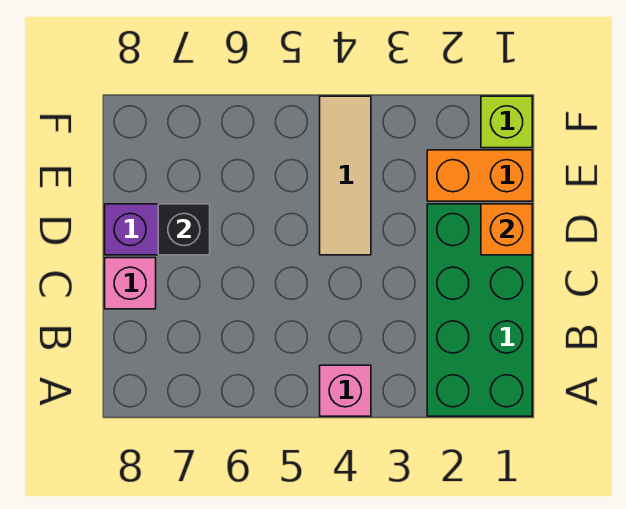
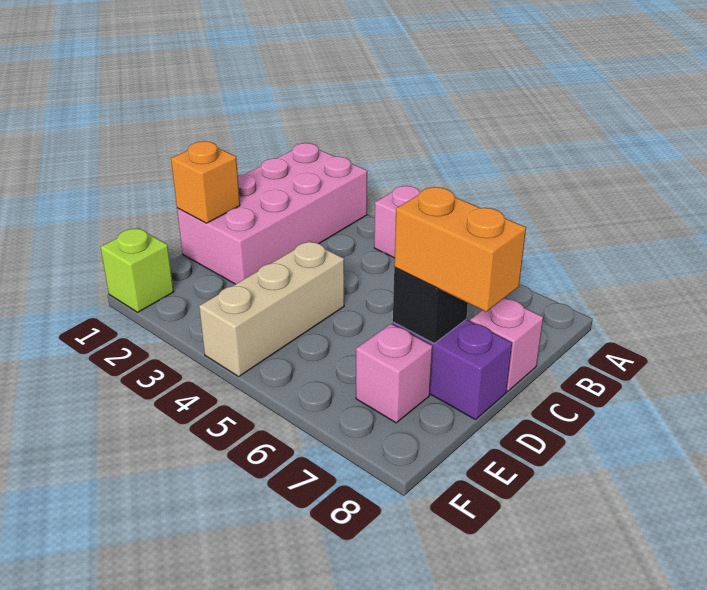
green brick A1:D2 level 1 -> pink brick A1:D2 level 1
tan tile D4:F4 level 1 -> tan brick D4:F4 level 1
orange brick E1:E2 level 1 -> orange brick D7:D8 level 3
none -> pink brick E7 level 1

